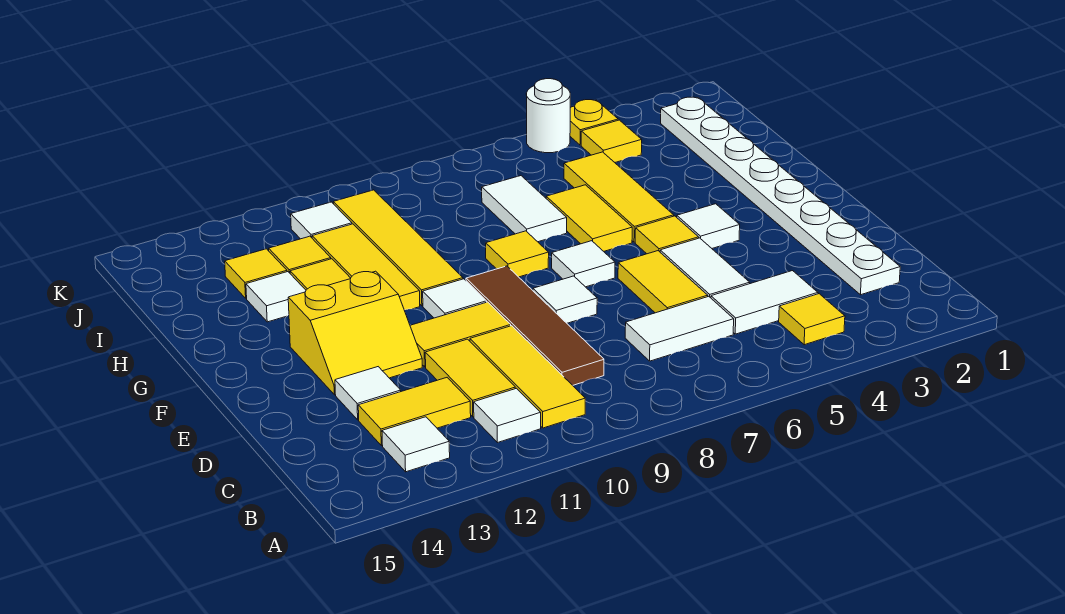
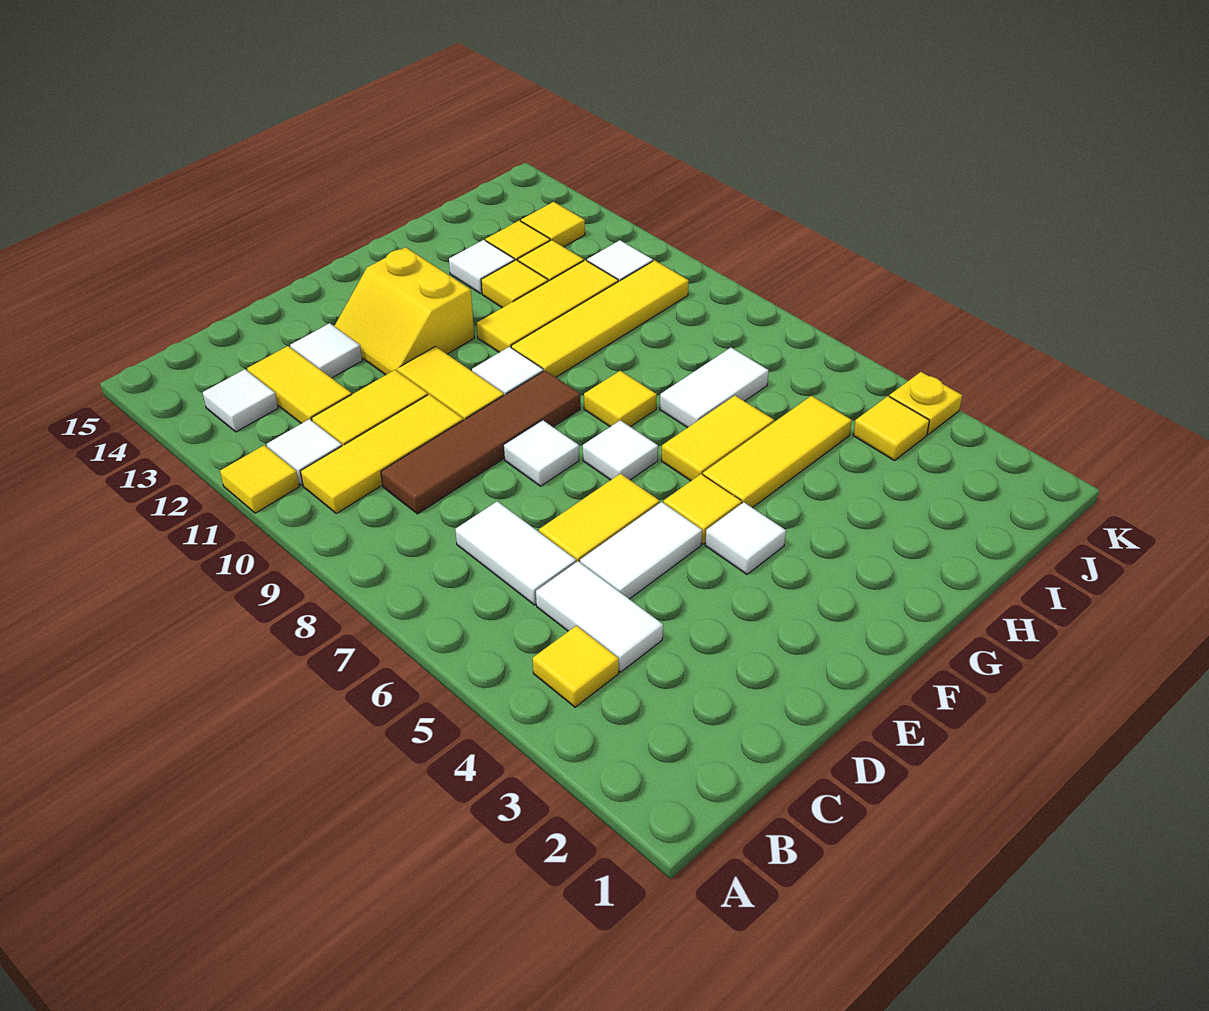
none -> yellow tile A11 level 1
white plate C2:J2 level 1 -> none
none -> yellow tile J13 level 1
white round brick K5 level 1 -> none

